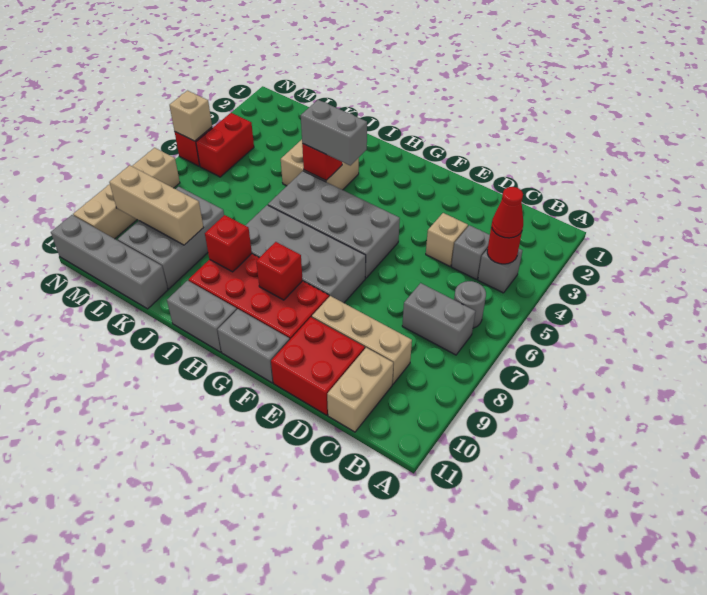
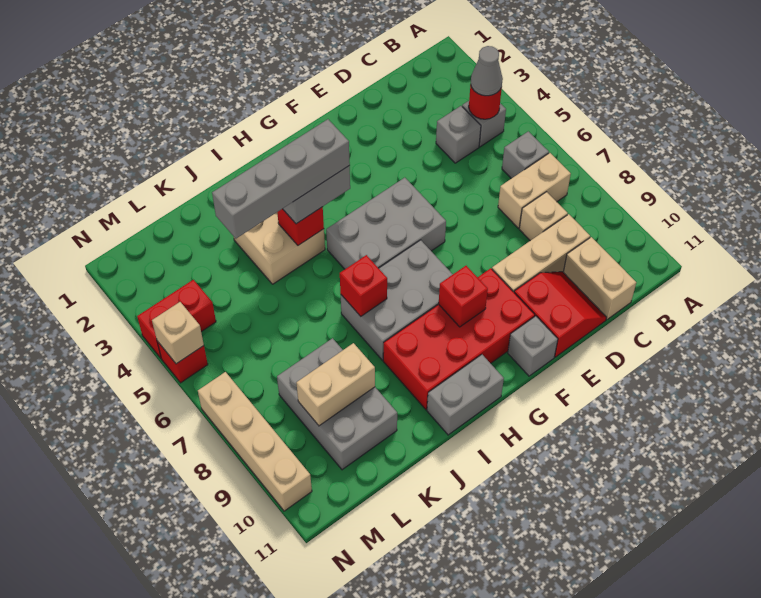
red cone B4 level 3 -> grey cone B4 level 3
grey round brick B6 level 1 -> grey brick B6 level 1
grey brick B7:C7 level 1 -> tan brick B7:C7 level 1
tan brick D4 level 1 -> tan brick C8 level 1
red brick D10:E11 level 1 -> red slope D10:E11 level 1 top E
grey brick F5:I6 level 1 -> grey brick F5:H6 level 1
grey brick F7:I8 level 1 -> grey brick G7:I8 level 1
grey brick F11:G11 level 1 -> grey brick F11 level 1
red brick I9 level 2 -> red brick I7 level 2
tan brick K9:M9 level 2 -> tan brick K9:L9 level 2
grey brick K11:N11 level 1 -> grey brick H4:K4 level 4
red brick M4:M5 level 1 -> red brick M4:N4 level 1

